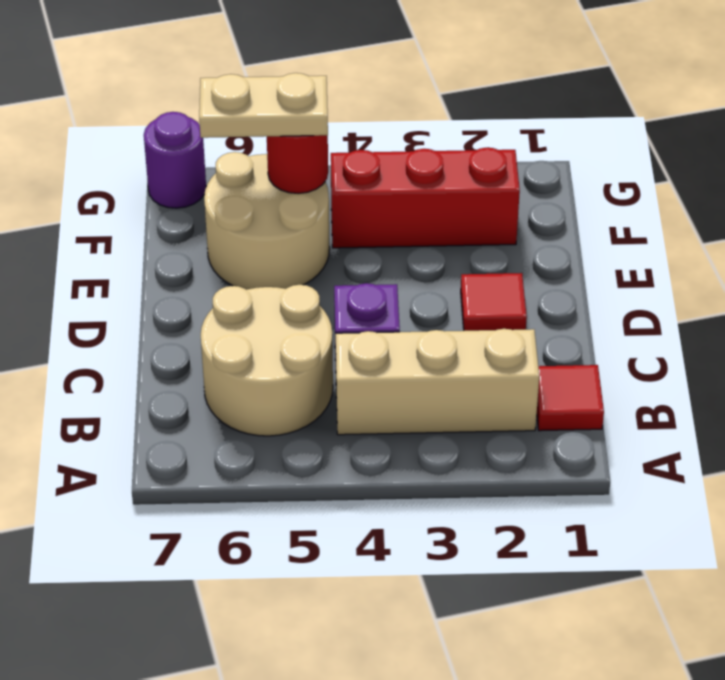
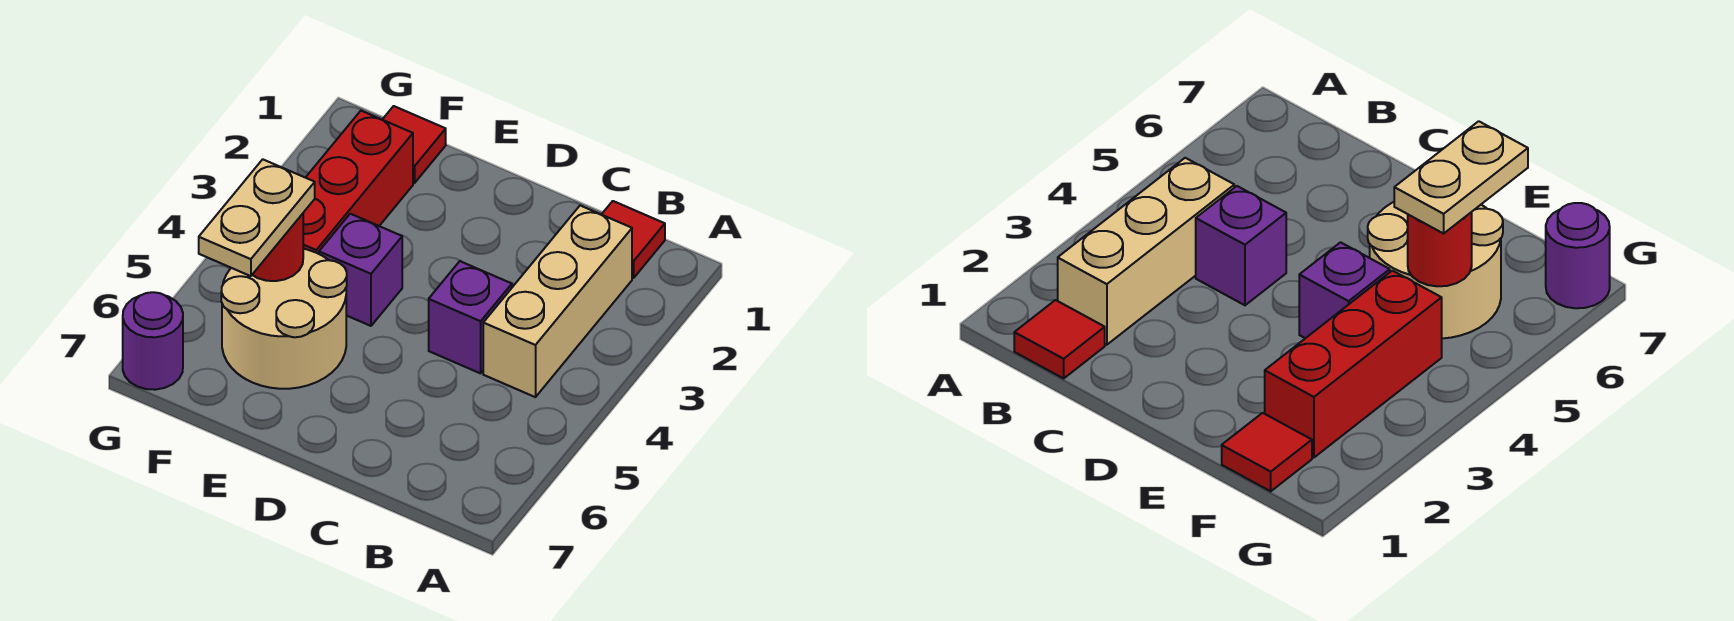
tan round brick B5:C6 level 1 -> none
red tile D2 level 1 -> red tile F1 level 1
none -> purple brick E4 level 1

